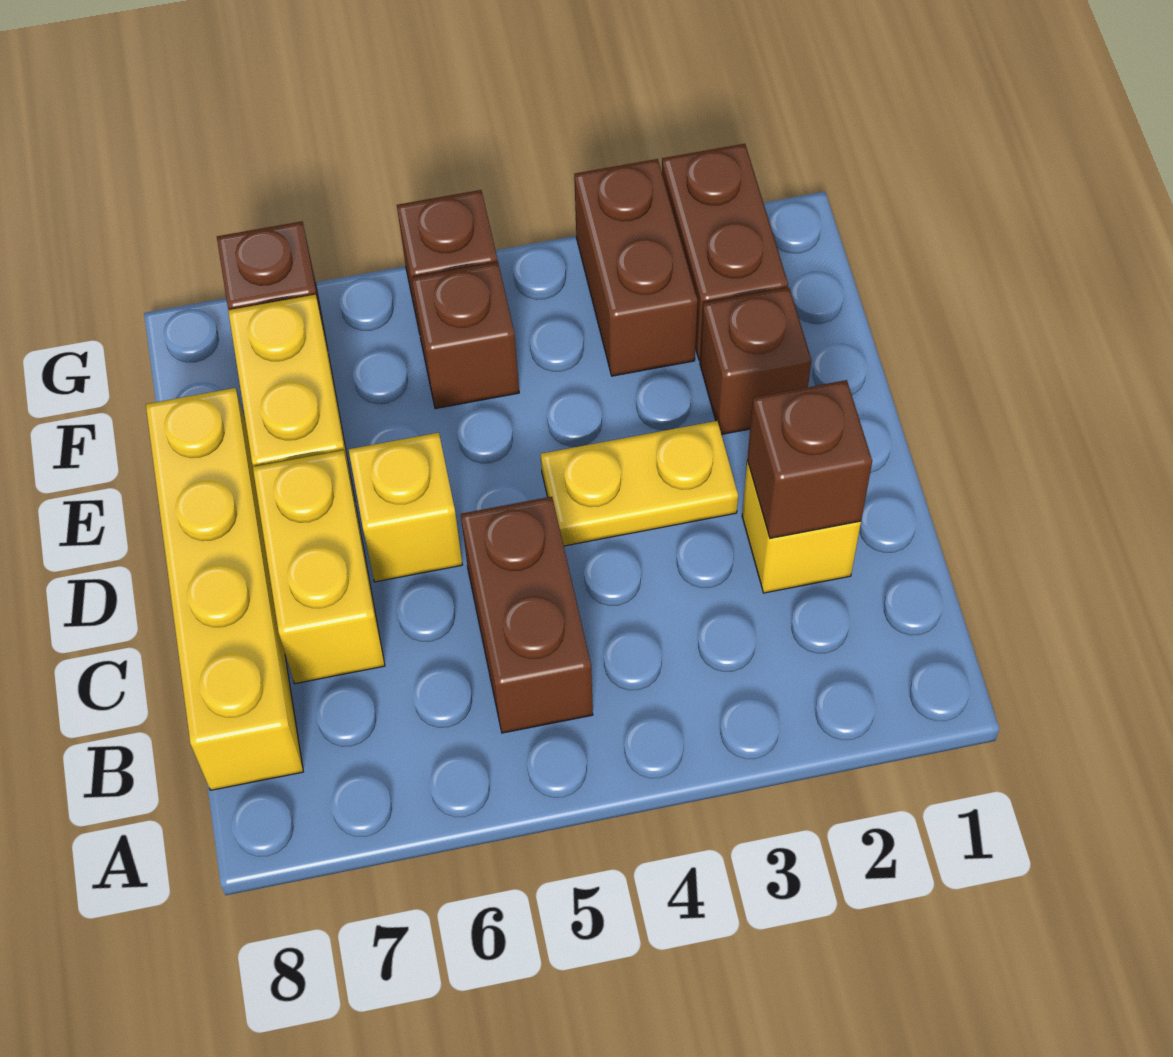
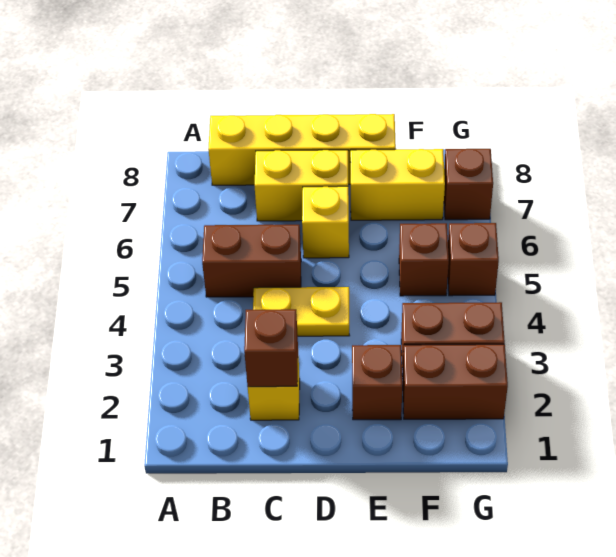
yellow plate D3:D4 level 1 -> yellow plate C4:D4 level 1

